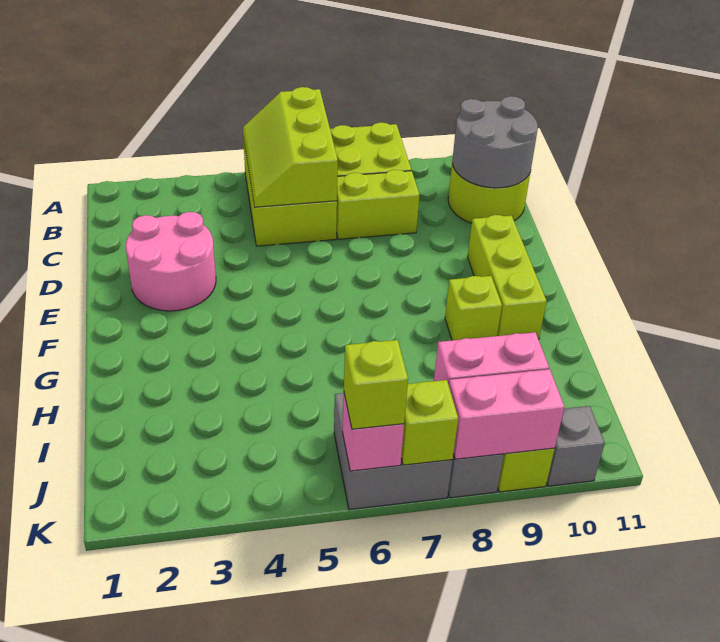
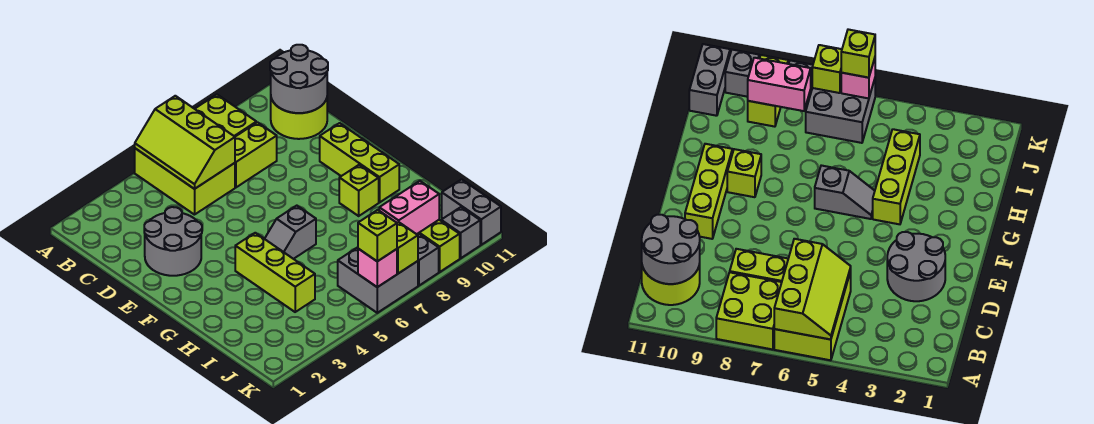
pink round brick D2:E3 level 1 -> grey round brick D2:E3 level 1
none -> lime brick G4:I4 level 1
none -> grey slope G5:G6 level 1 top 6
none -> grey brick J11:K11 level 1
pink brick K8:K9 level 2 -> none

